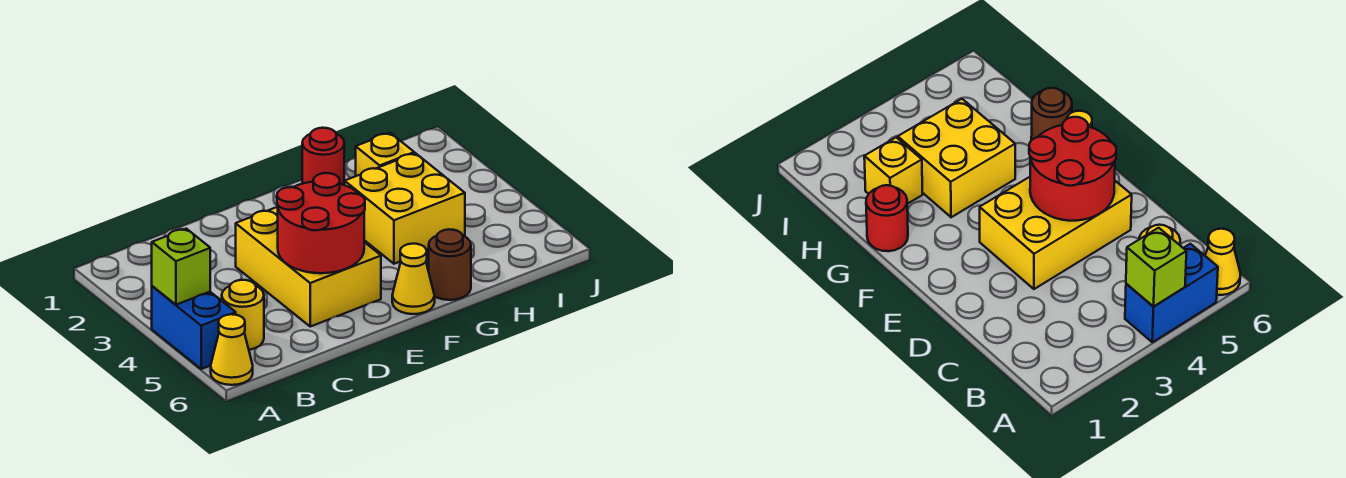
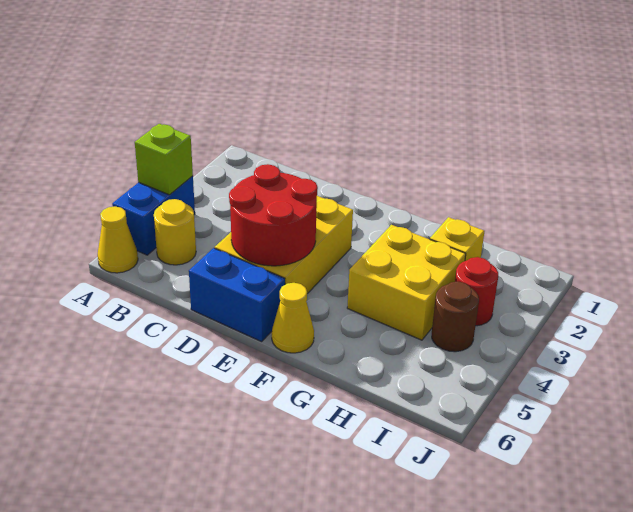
none -> blue brick D6:E6 level 1
red round brick G1 level 1 -> red round brick I3 level 1
brown round brick G6 level 1 -> brown round brick I4 level 1

